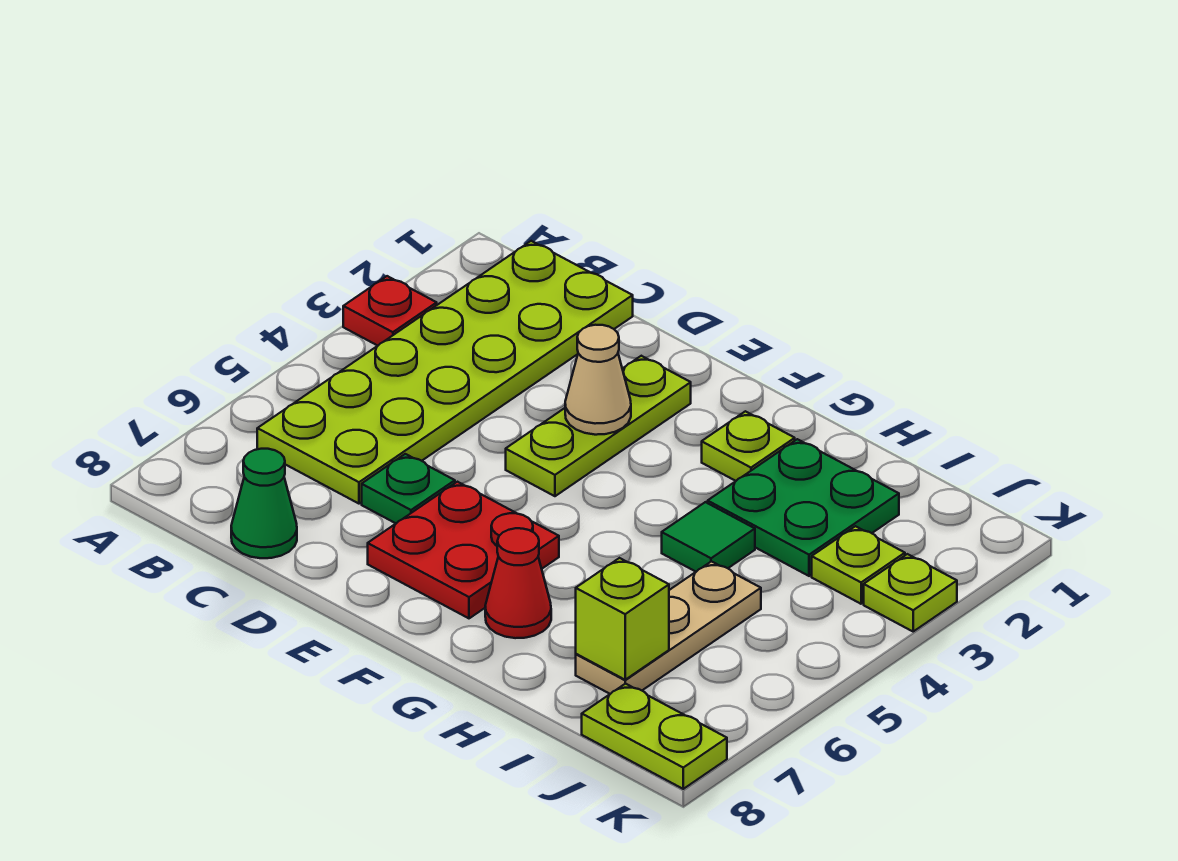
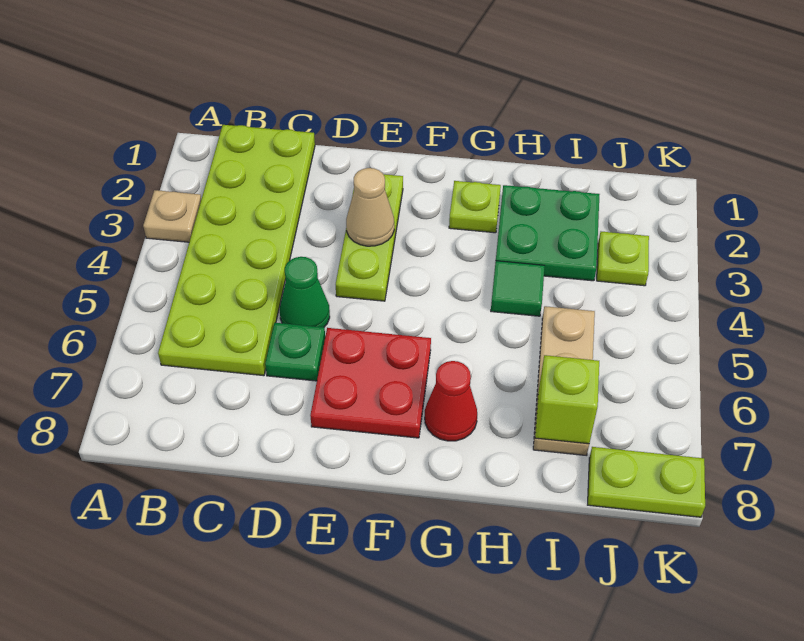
red plate A3 level 1 -> tan plate A3 level 1
green cone C8 level 1 -> green cone D5 level 1
lime plate K3 level 1 -> none

